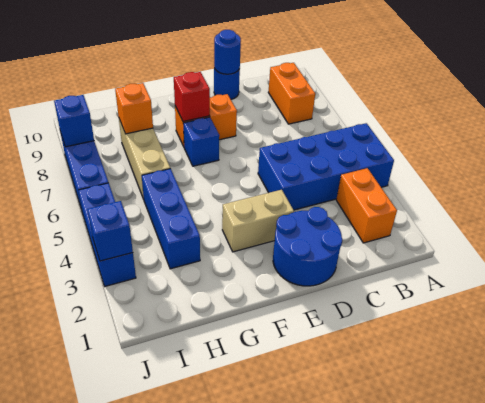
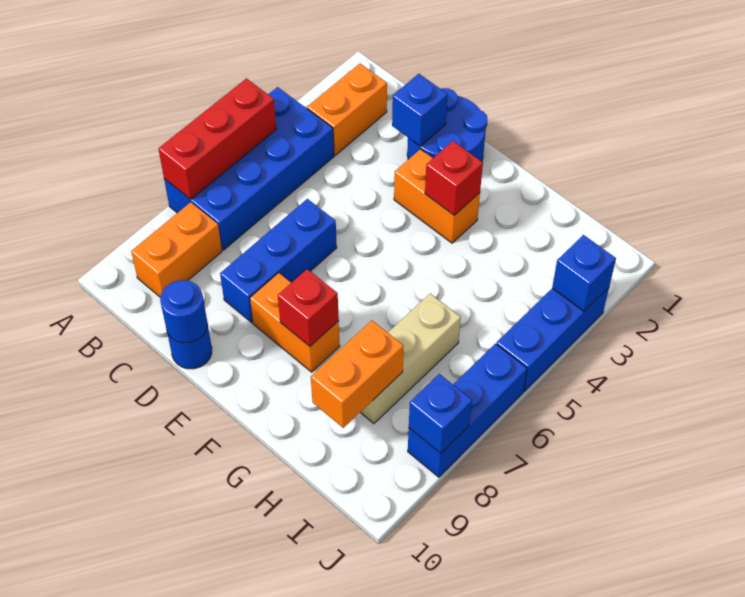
blue brick A4:D5 level 1 -> blue brick A4:B7 level 1
none -> red brick A5:A7 level 2
tan brick E3:F3 level 1 -> orange brick E3:F3 level 1
none -> red brick F3 level 2
blue brick F7 level 1 -> blue brick D2 level 2
blue brick H3:H5 level 1 -> blue brick D6:D8 level 1
orange brick H8 level 2 -> orange brick H8:H9 level 2

